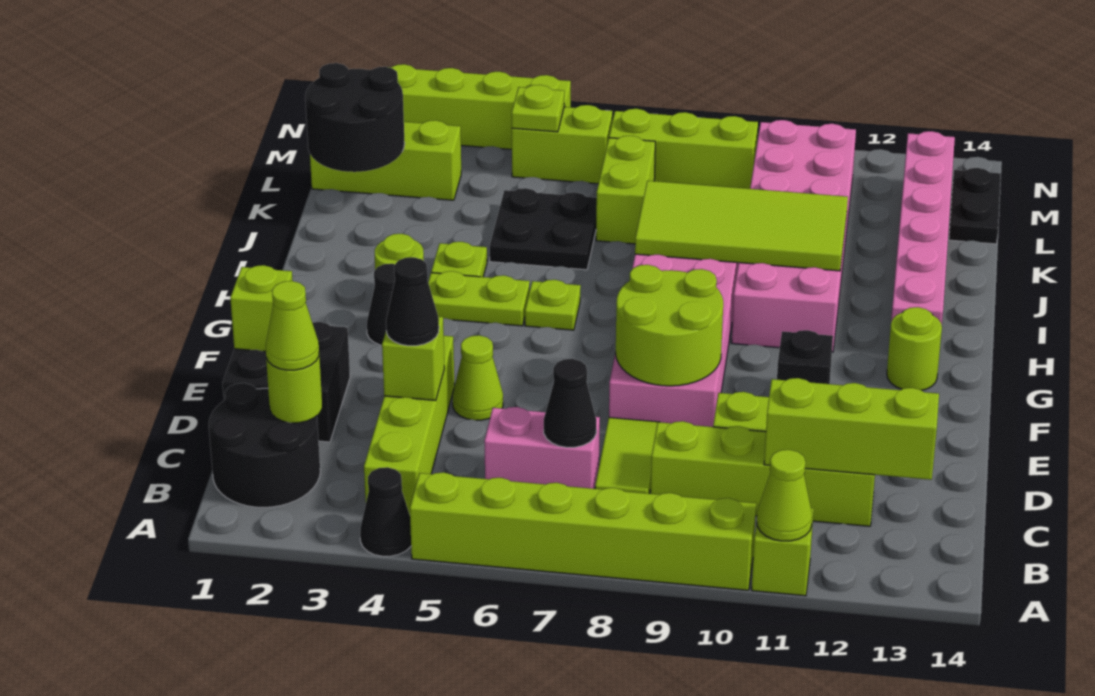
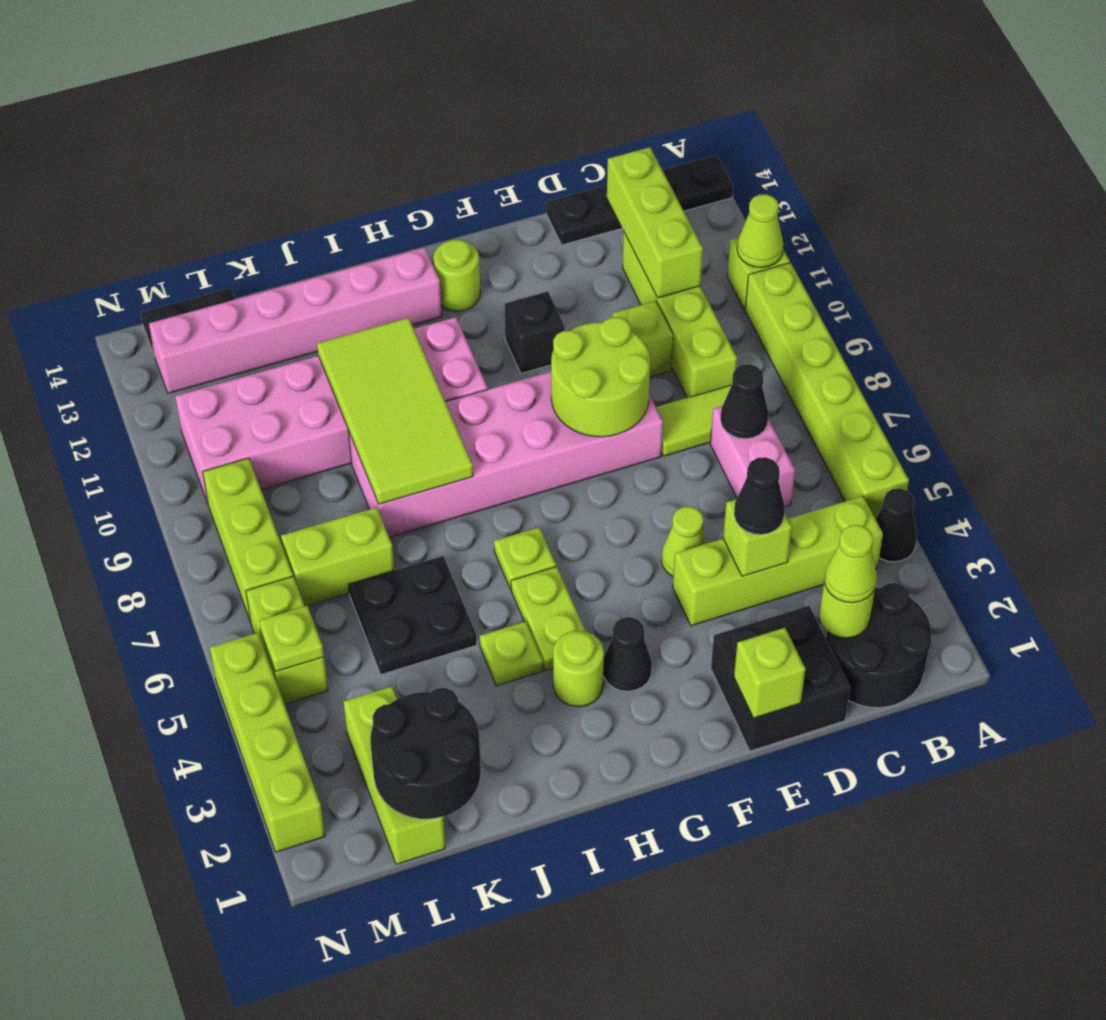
none -> black plate A14:D14 level 1

